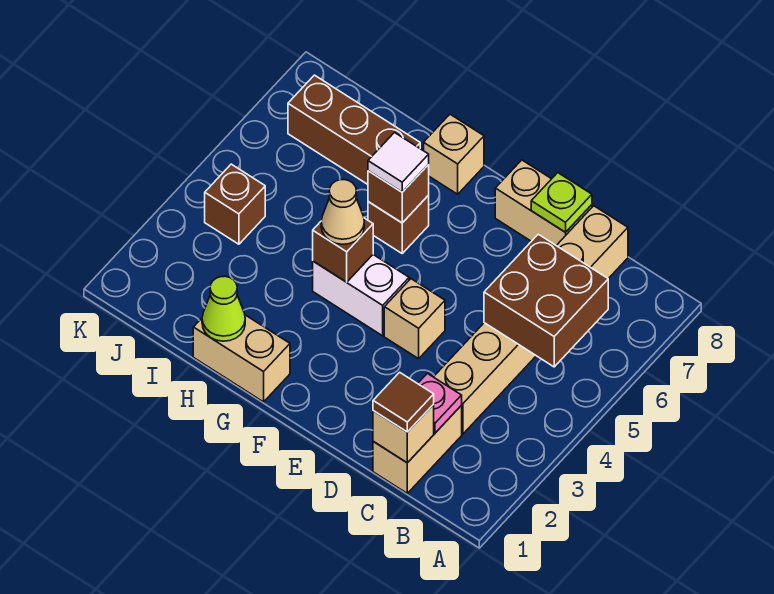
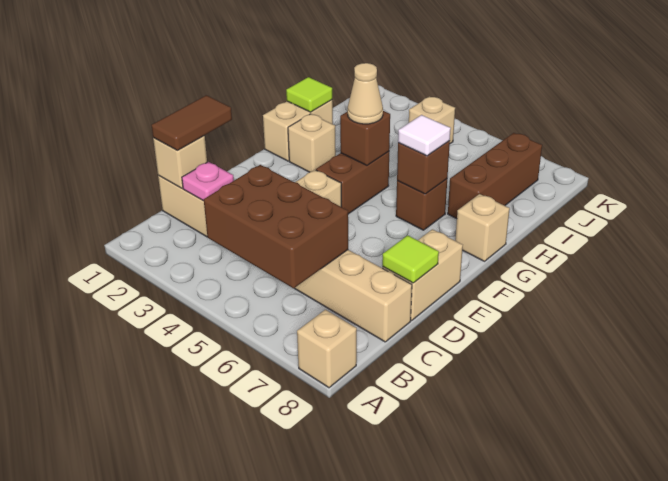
none -> tan brick A8 level 1
brown brick B5:C6 level 2 -> brown brick B4:C6 level 2
brown tile C1 level 3 -> brown tile C1:D1 level 3
lime plate D8 level 2 -> lime tile D8 level 2
white brick F4:G4 level 1 -> brown brick F4:G4 level 1
none -> tan brick G2 level 1
lime cone H1 level 2 -> lime tile H1 level 2
brown brick J4 level 1 -> tan brick J4 level 1

